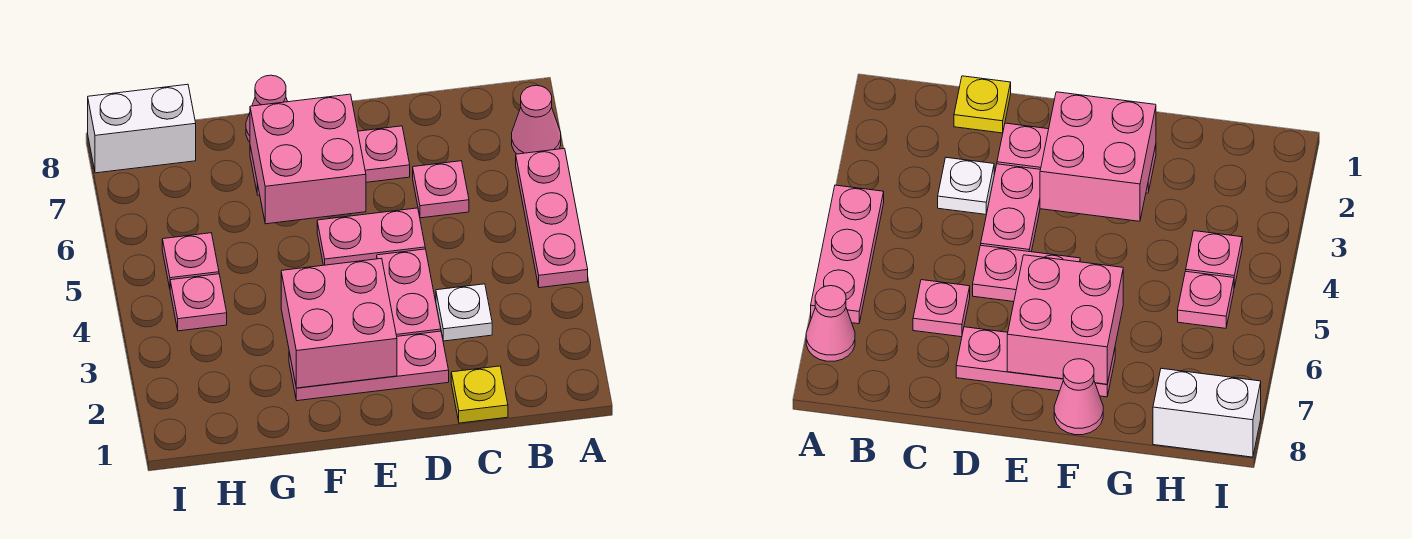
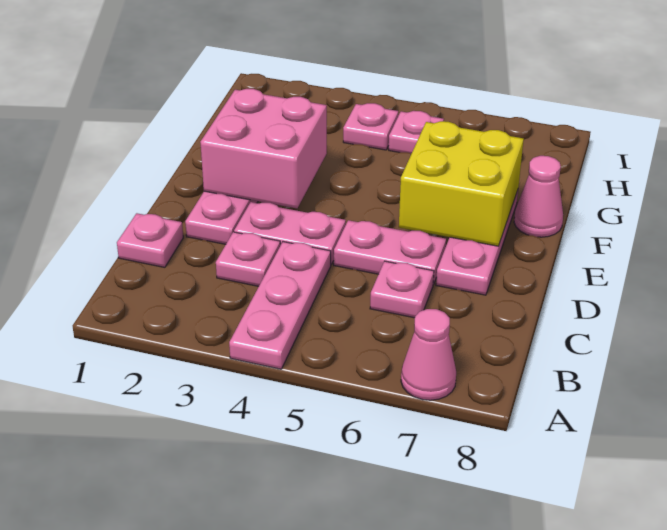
pink plate A4:A6 level 1 -> pink plate A4:C4 level 1
yellow plate C1 level 1 -> pink plate C1 level 1
white plate C3 level 1 -> pink plate C3 level 1
pink plate D5:E5 level 1 -> pink plate D5:D6 level 1
pink brick E6:F7 level 2 -> yellow brick E6:F7 level 2
white brick H8:I8 level 1 -> none

